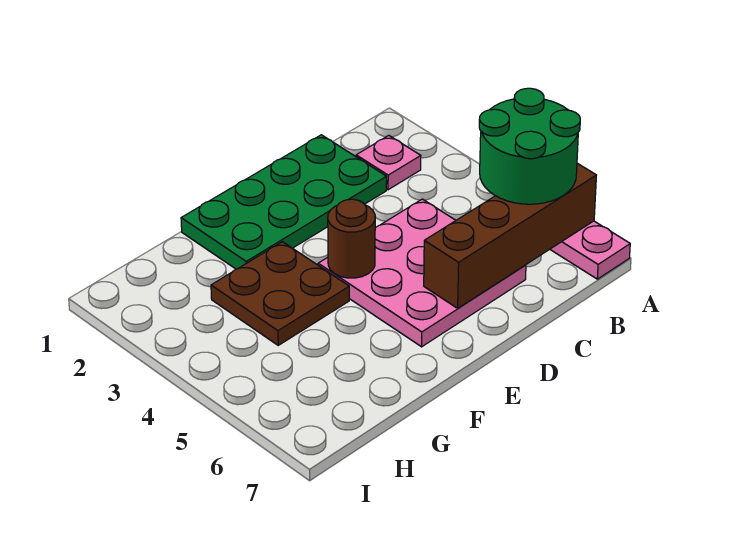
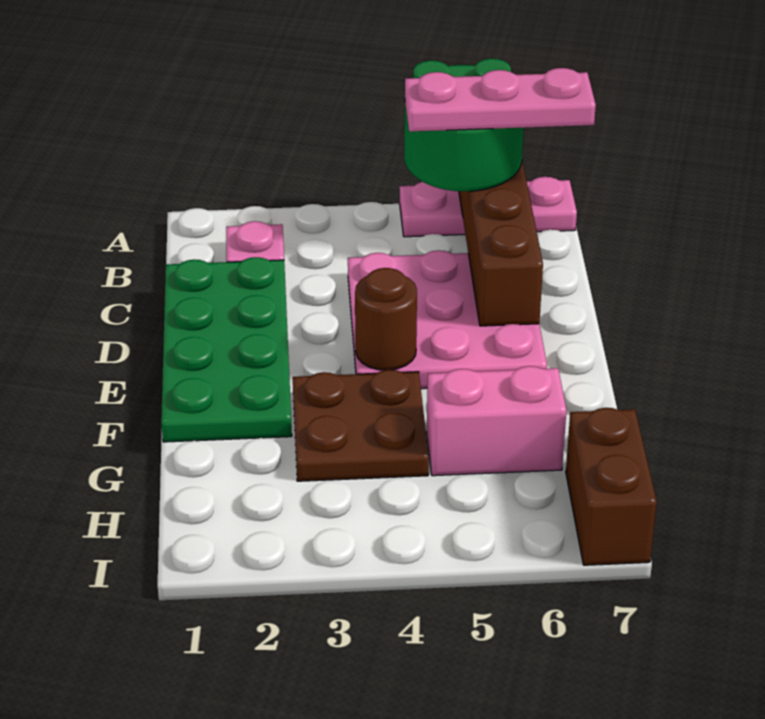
none -> pink plate B5:B7 level 4
none -> pink brick G5:G6 level 1
none -> brown brick H7:I7 level 1

